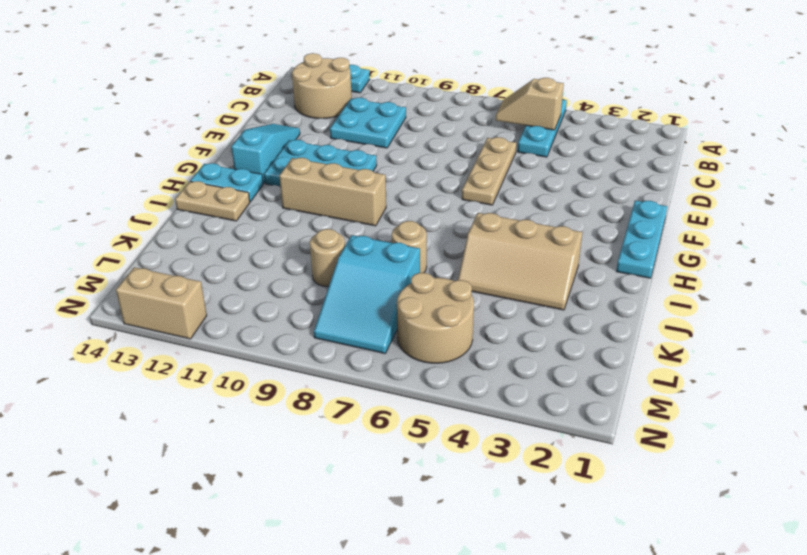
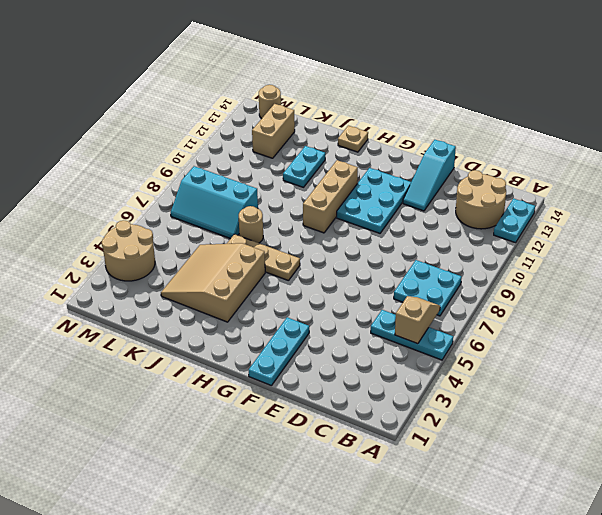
cyan plate C10:D11 level 1 -> cyan plate B7:C8 level 1
tan plate D6:F6 level 1 -> tan plate H6:J6 level 1
cyan slope E13:G13 level 1 top G -> cyan slope E12:E14 level 1 top 14
cyan plate F1:H1 level 1 -> cyan plate F1:F3 level 1
cyan plate H13:H14 level 1 -> cyan plate J11:J12 level 1
tan slope I3:J5 level 1 top I -> tan slope I3:K5 level 1 top I
tan plate I13:I14 level 1 -> tan plate I14 level 1
cyan slope K7:M8 level 1 top K -> cyan slope K7:M8 level 1 top 8
tan round brick K9 level 1 -> tan round brick M14 level 1
tan round brick L5:M6 level 1 -> tan round brick M3:N4 level 1
tan brick N12:N13 level 1 -> tan brick L12:L13 level 1

